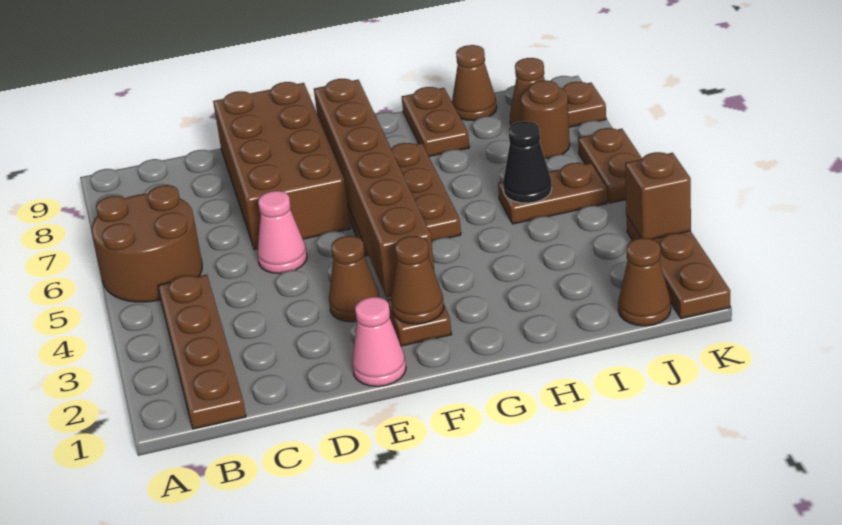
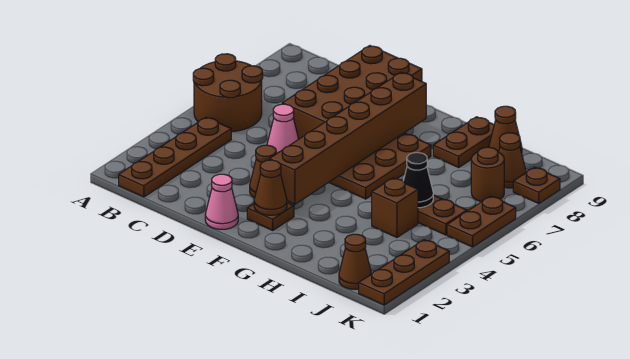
brown brick K3 level 2 -> brown brick I4 level 1

